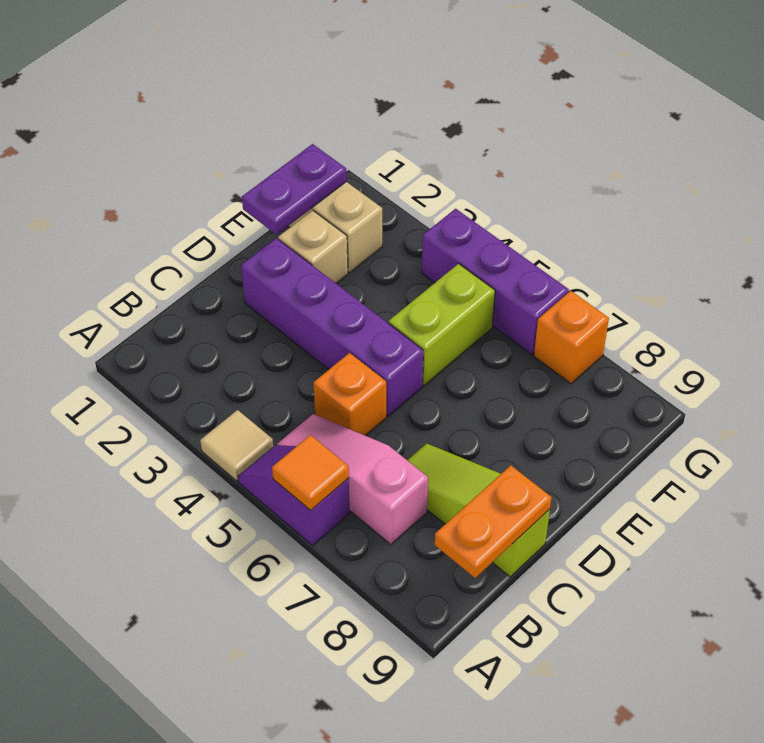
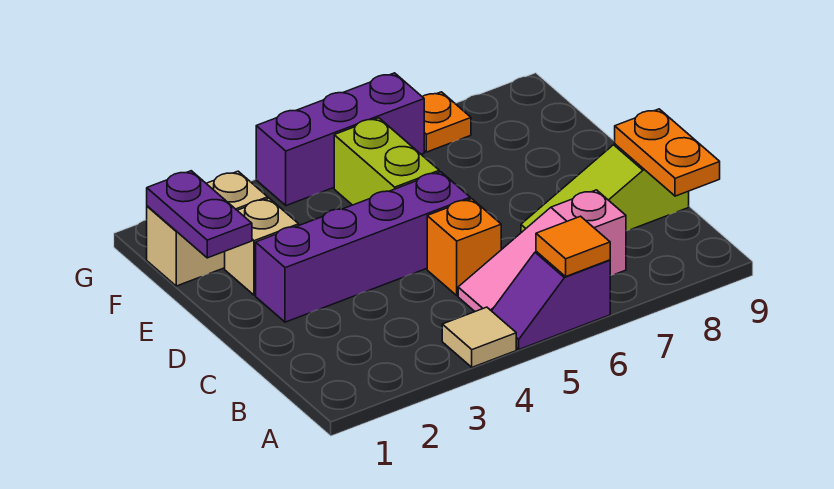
orange brick G7 level 1 -> orange plate G7 level 1

